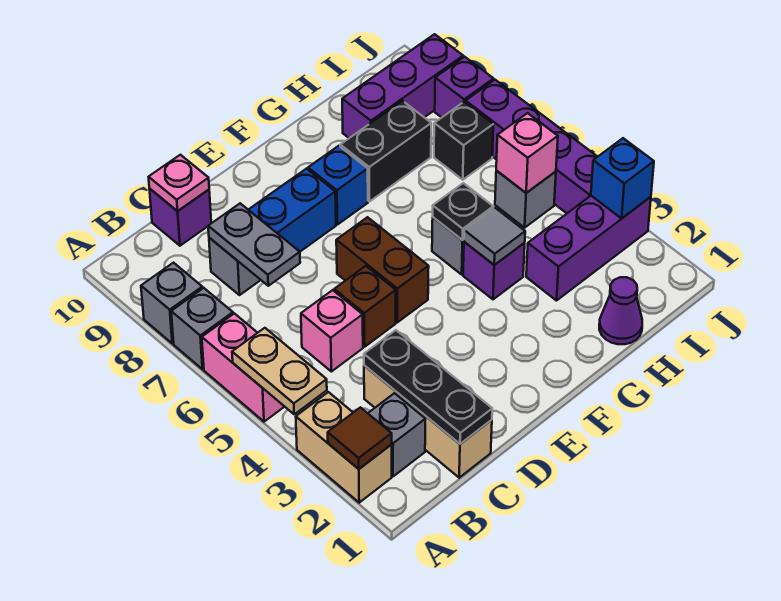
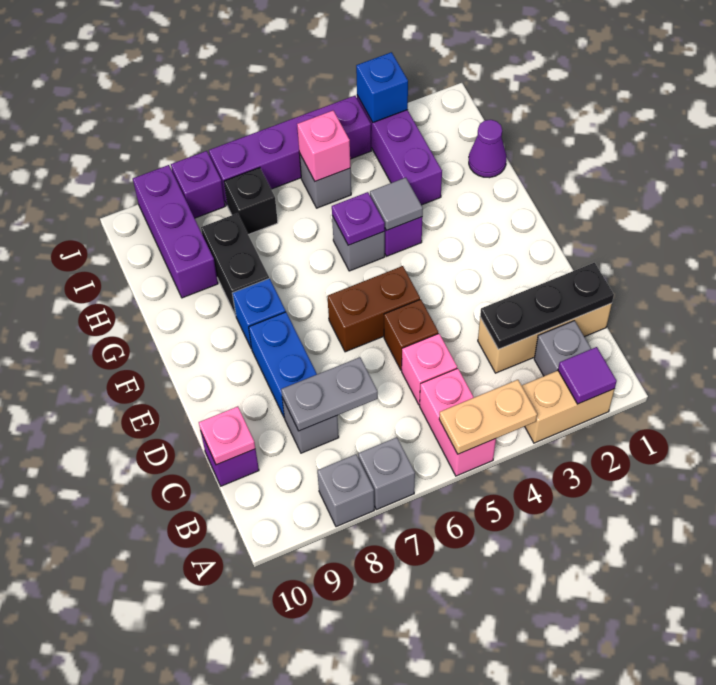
brown tile A2 level 2 -> purple tile A2 level 2
pink brick A5:A6 level 1 -> pink brick A5:B5 level 1
black plate G5 level 2 -> purple plate G5 level 2

